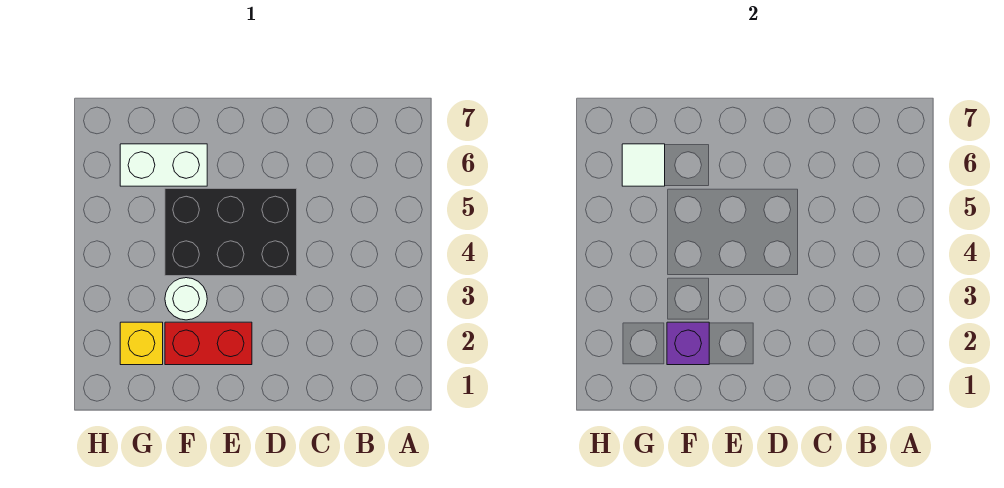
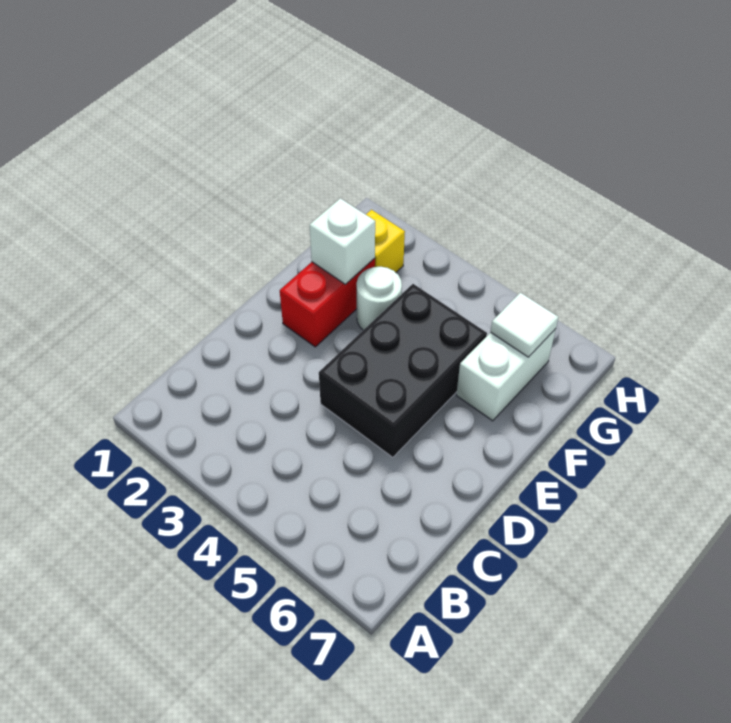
purple brick F2 level 2 -> white brick F2 level 2

